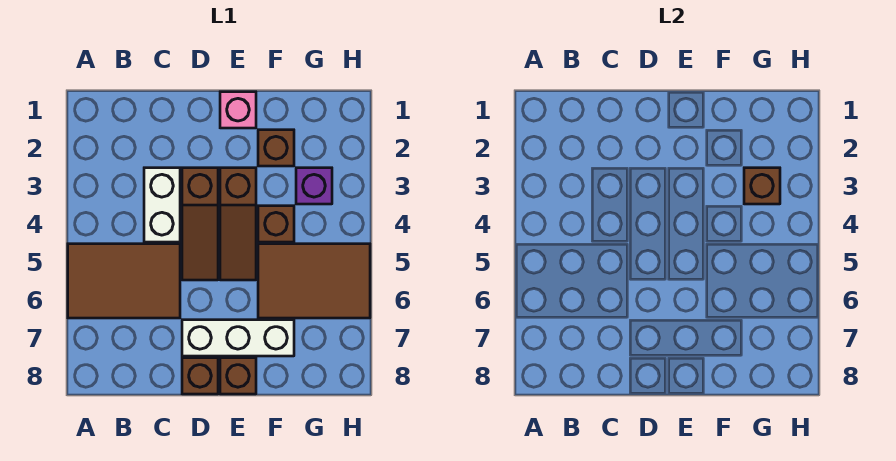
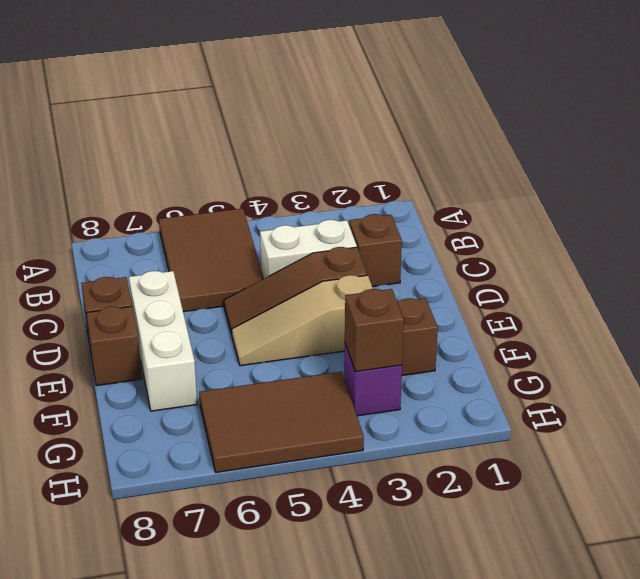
pink brick E1 level 1 -> none
brown slope E3:E5 level 1 top 3 -> tan slope E3:E5 level 1 top 3
brown brick F4 level 1 -> brown brick C2 level 1
brown tile F5:H6 level 1 -> brown tile G4:H6 level 1

